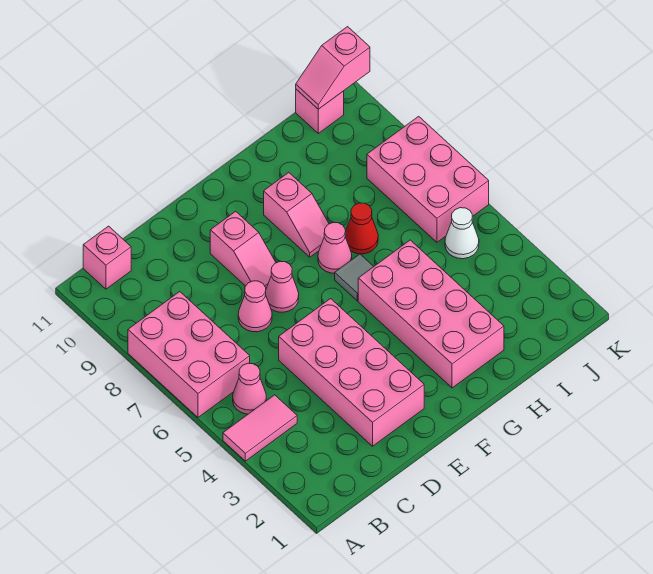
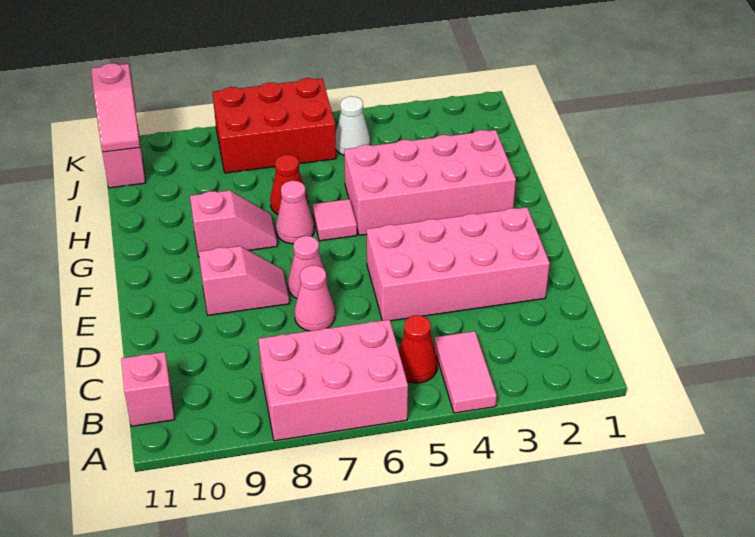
pink cone B5 level 1 -> red cone B5 level 1
grey tile G6 level 1 -> pink tile G6 level 1
pink brick J6:K8 level 1 -> red brick J6:K8 level 1

